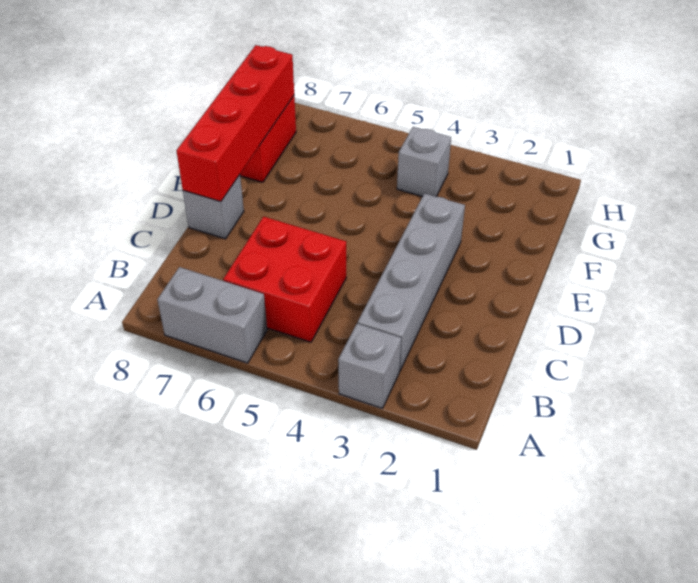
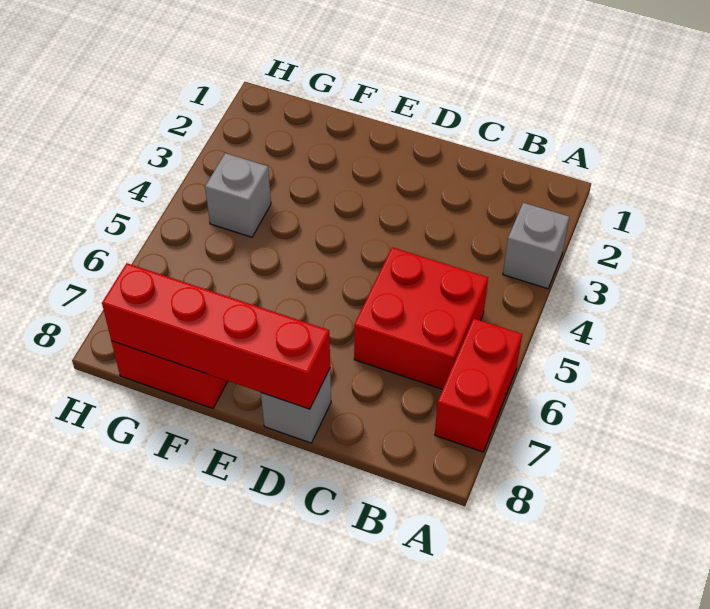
grey brick A6:A7 level 1 -> red brick A6:A7 level 1
grey brick B3:E3 level 1 -> none

